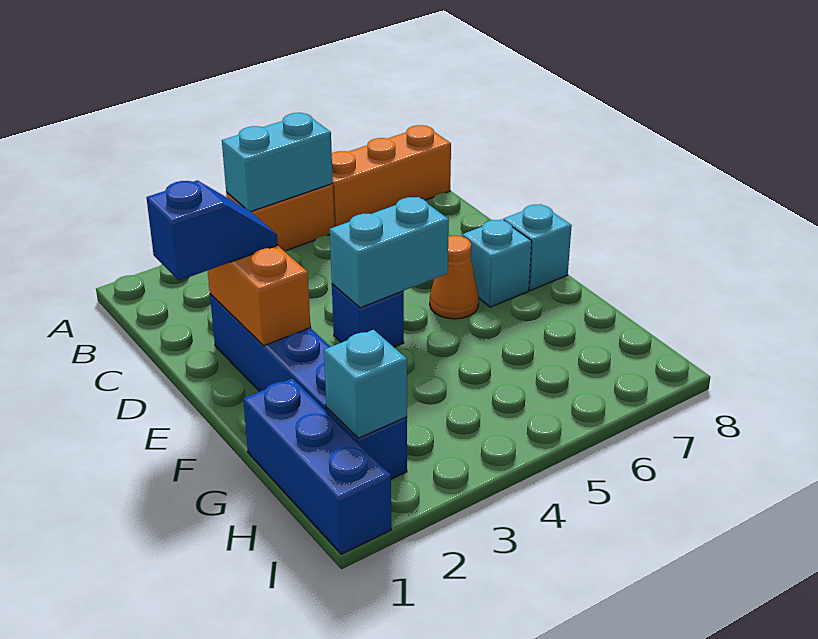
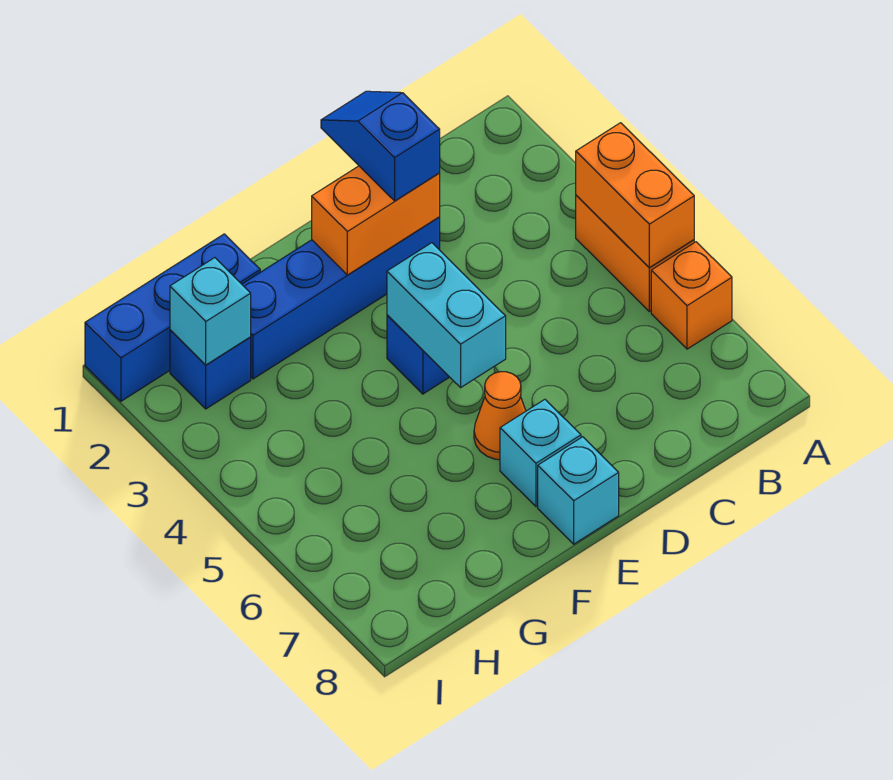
cyan brick A4:A5 level 2 -> orange brick A4:A5 level 2
orange brick A6:A8 level 1 -> orange brick A6 level 1
blue slope D1:D2 level 3 top 1 -> blue slope D1:D2 level 3 top 2

